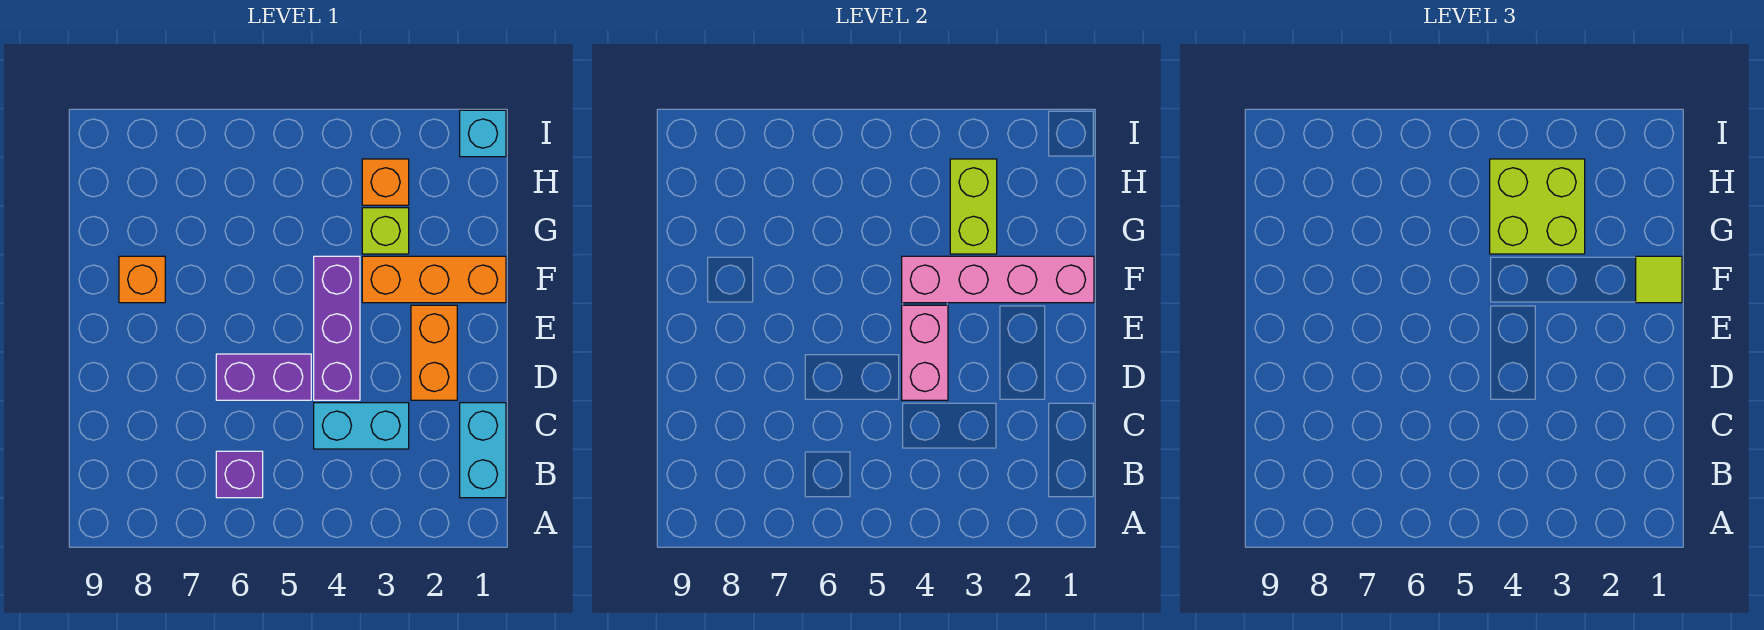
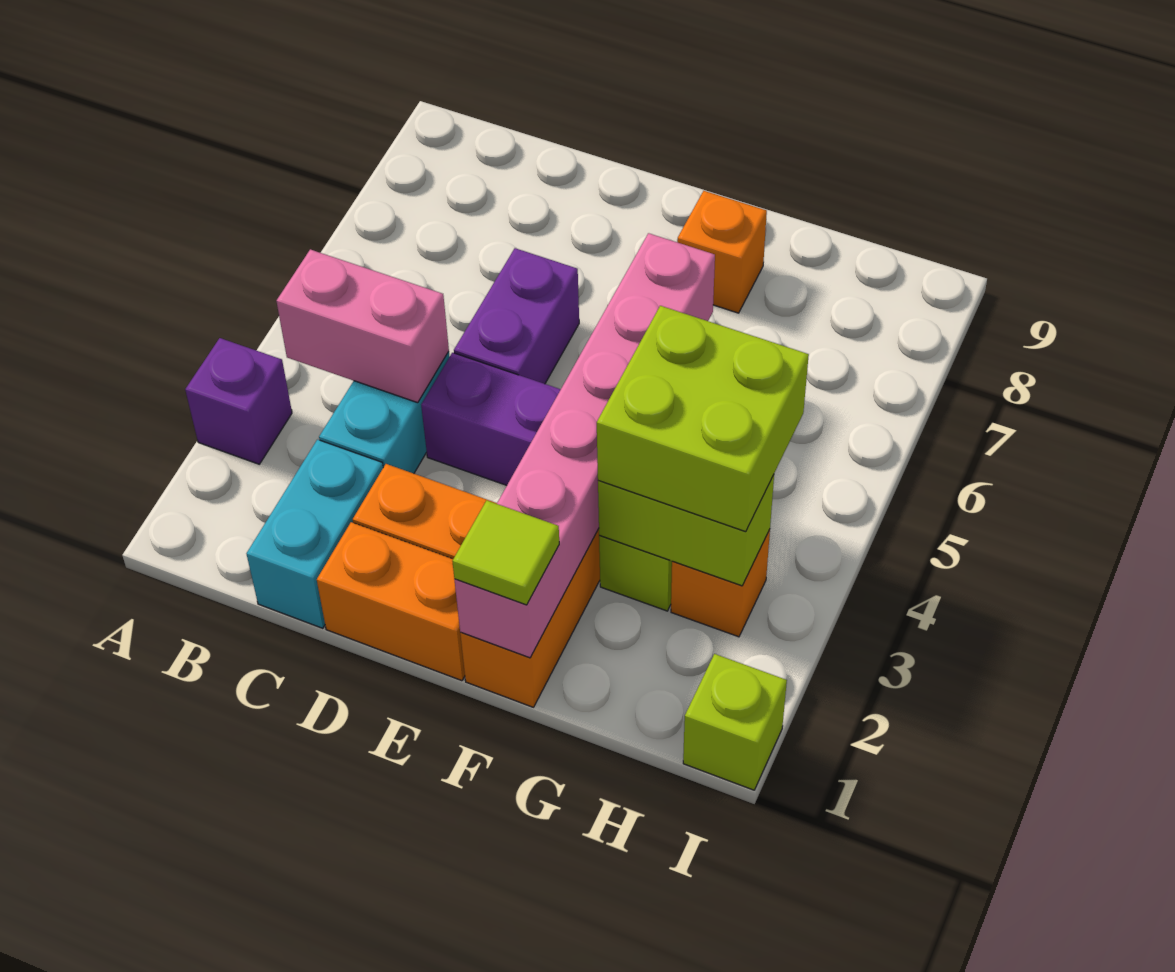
cyan brick B1:C1 level 1 -> cyan brick C1:C2 level 1
purple brick B6 level 1 -> purple brick A3 level 1
none -> orange brick D1:E1 level 1
pink brick D4:E4 level 2 -> pink brick B4:C4 level 2
pink brick F1:F4 level 2 -> pink brick F1:F6 level 2
cyan brick I1 level 1 -> lime brick I1 level 1

